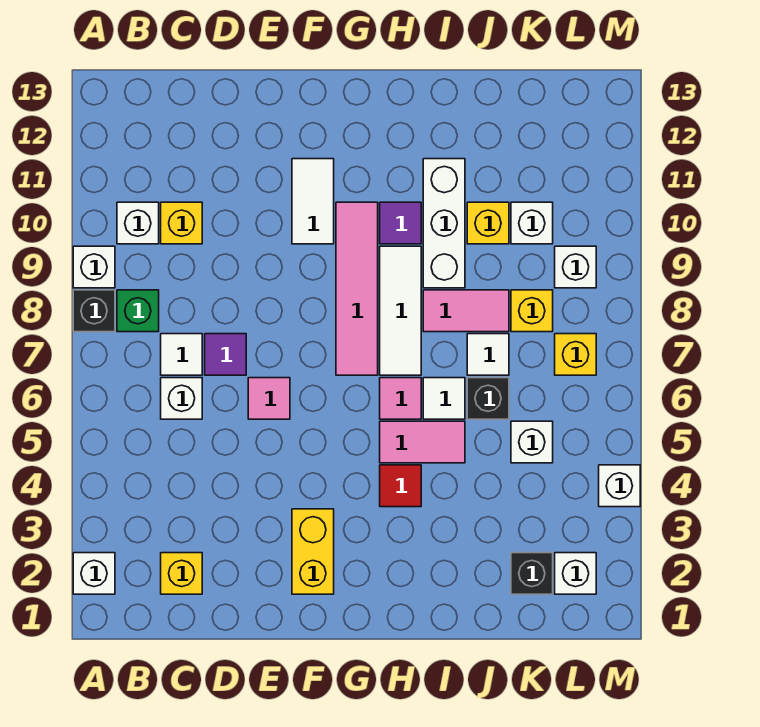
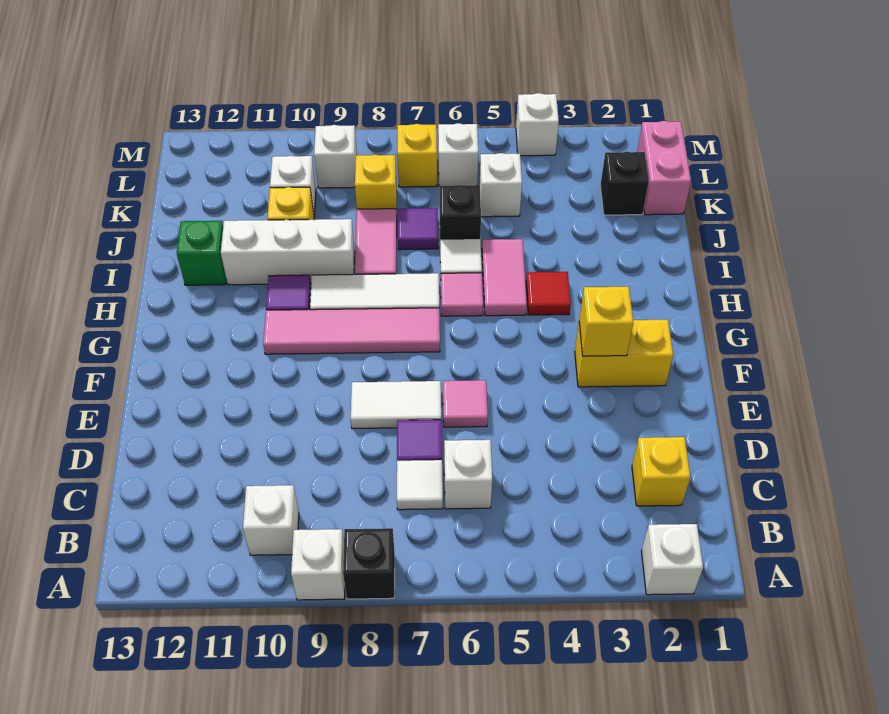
green brick B8 level 1 -> green brick I12 level 1
yellow brick C10 level 1 -> yellow brick F3 level 2
white tile F10:F11 level 1 -> white tile E7:E8 level 1
white tile J7 level 1 -> purple tile J7 level 1
none -> pink brick K1:L1 level 1
white brick L2 level 1 -> white brick L6 level 1

